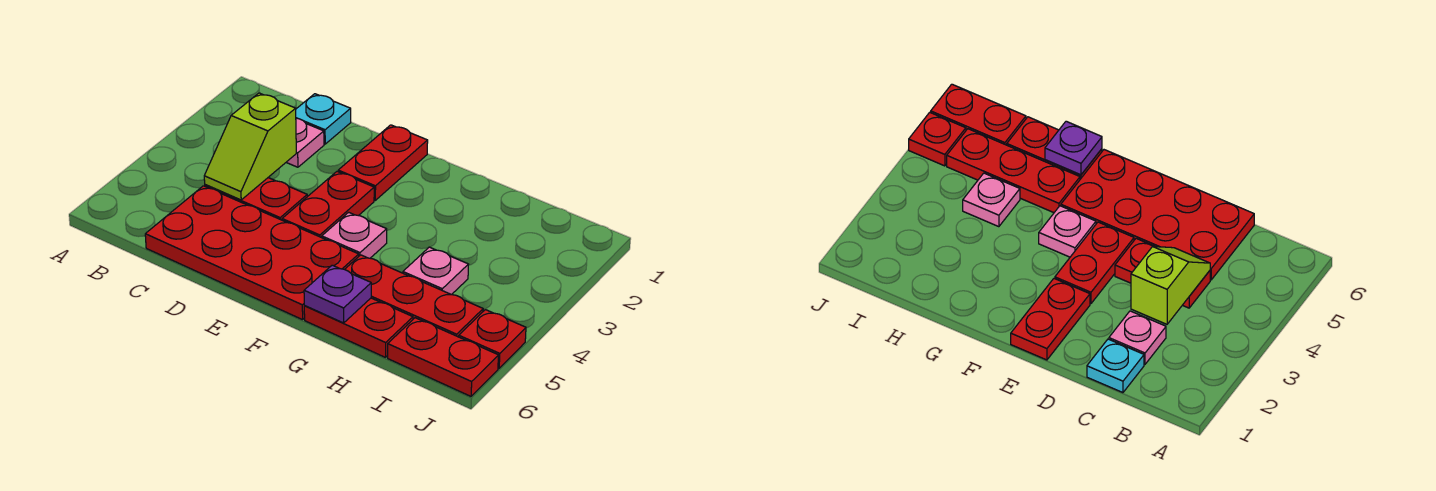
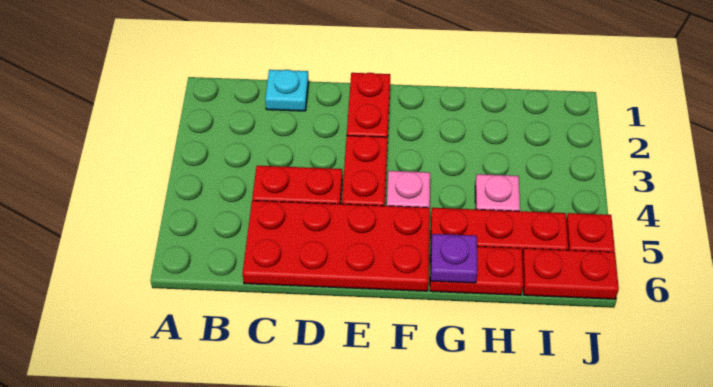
pink plate C2 level 1 -> none
lime slope C3:C4 level 2 top 3 -> none

